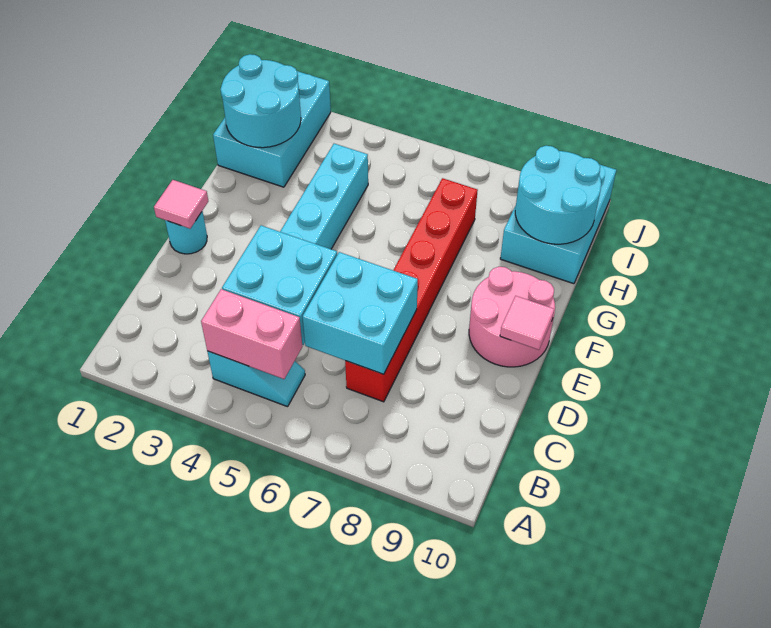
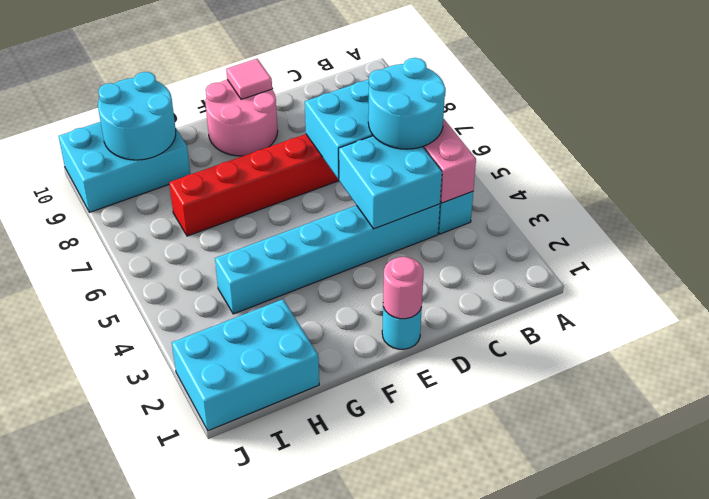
pink tile E1 level 2 -> pink round brick E1 level 2
cyan round brick H1:I2 level 2 -> cyan round brick B5:C6 level 3

